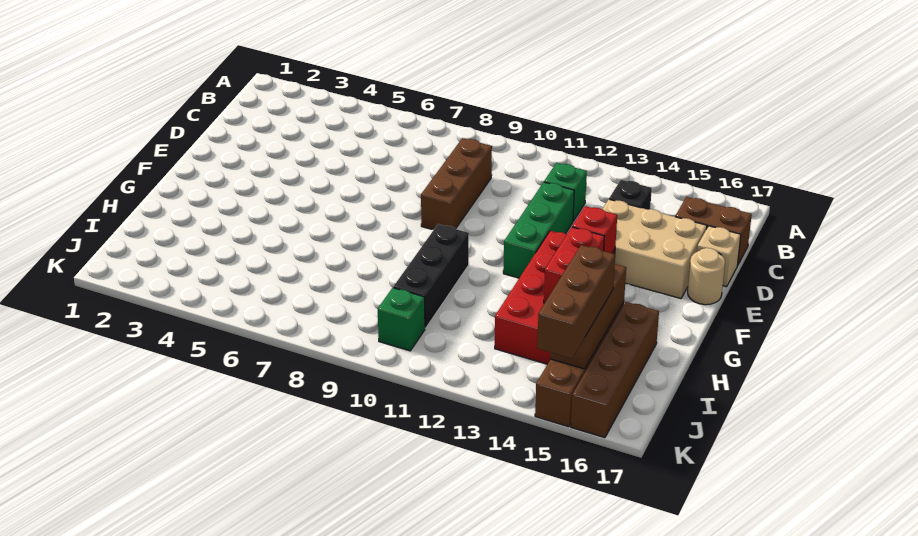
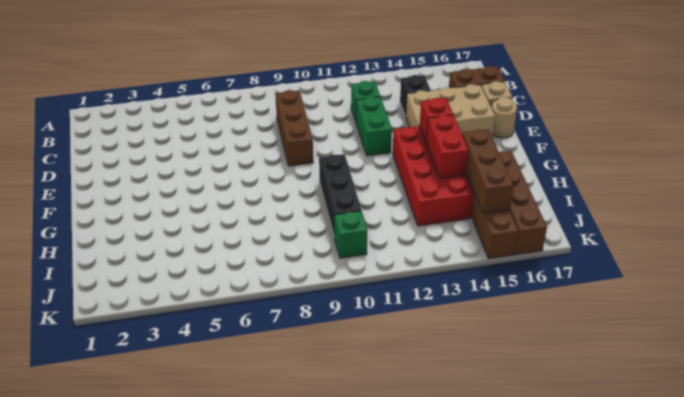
green brick D12:F12 level 1 -> green brick D12:E12 level 1
brown brick I15:K15 level 3 -> none

